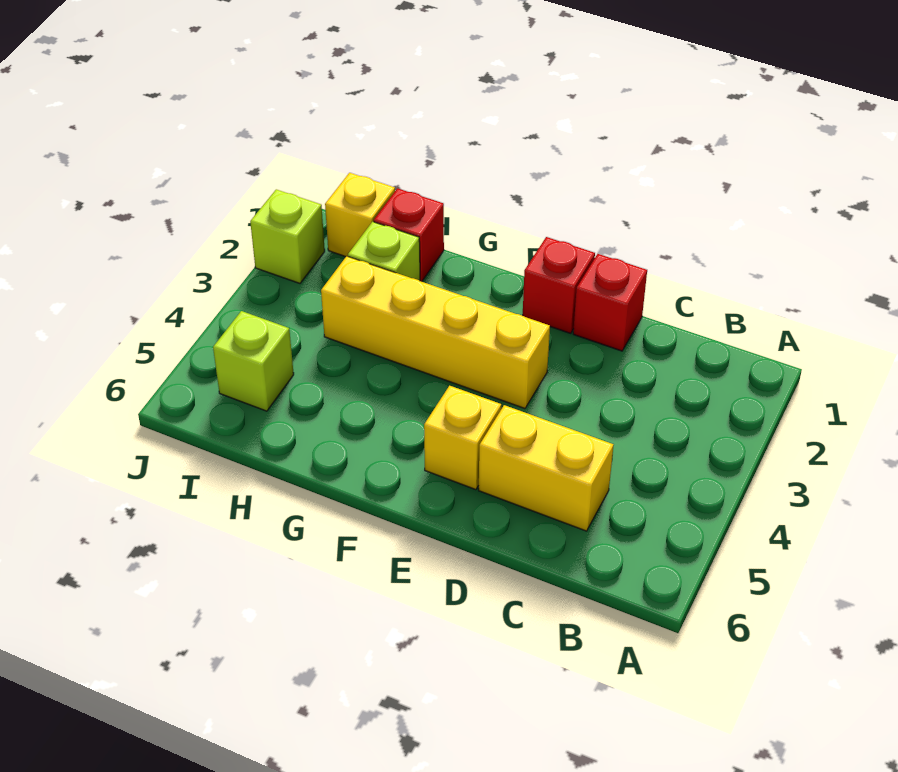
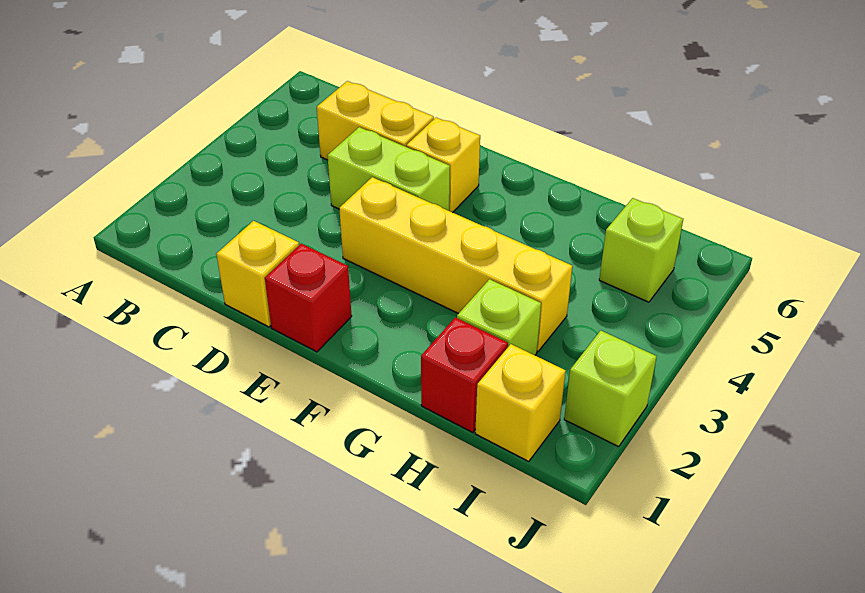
red brick D1 level 1 -> yellow brick D1 level 1
none -> lime brick D4:E4 level 1

